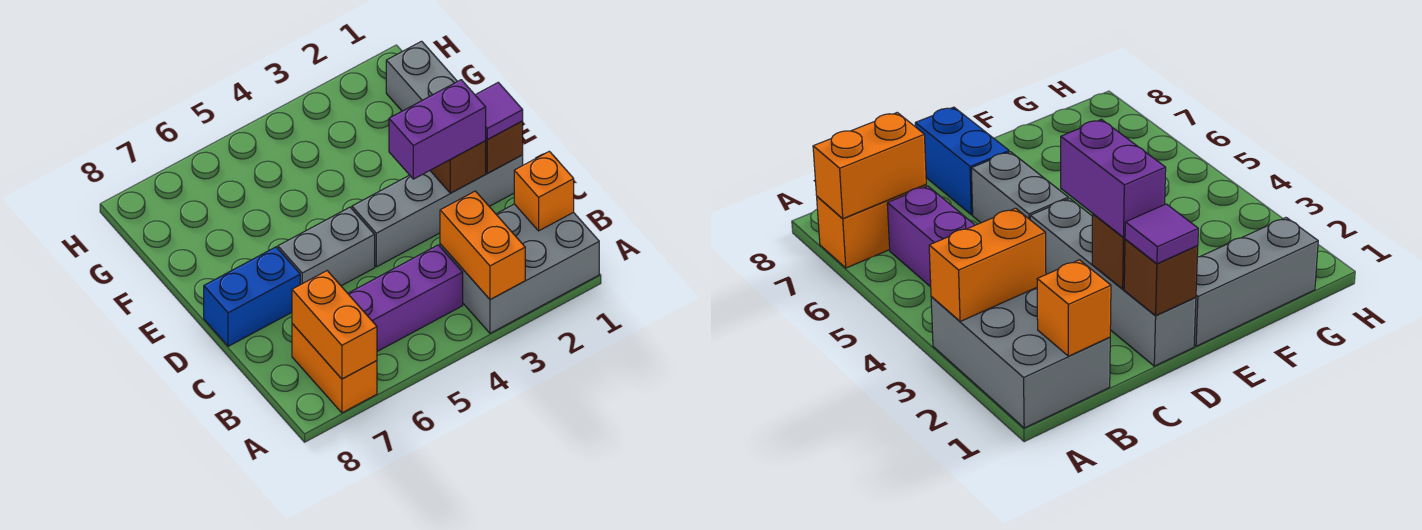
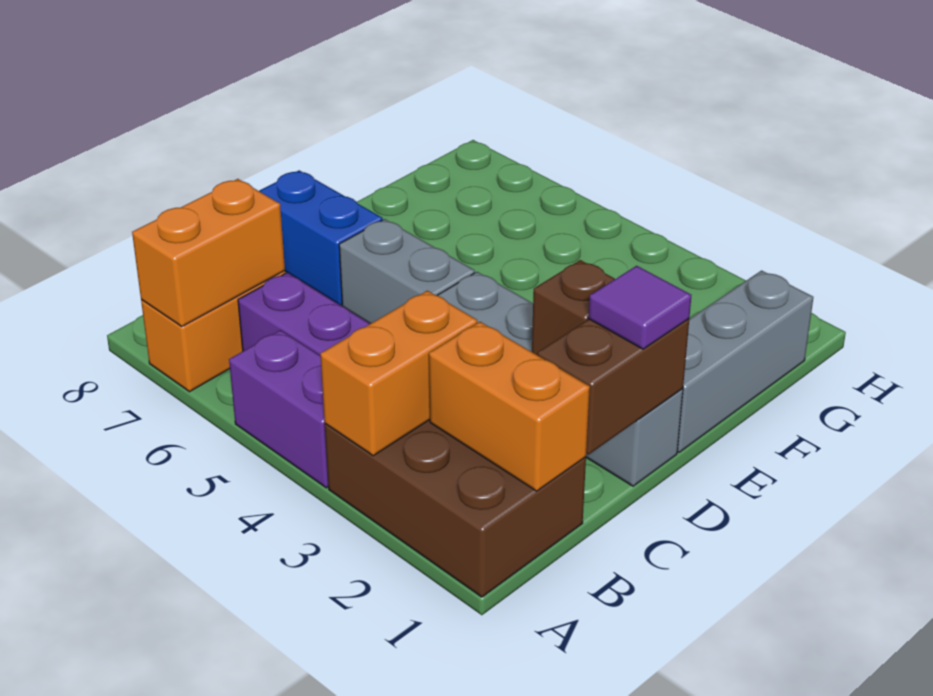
grey brick A1:B3 level 1 -> brown brick A1:B3 level 1
orange brick B1 level 2 -> orange brick B1:B2 level 2
brown brick D1 level 2 -> brown brick C1:D1 level 2
purple brick D2:D3 level 3 -> purple brick A4:A5 level 1

